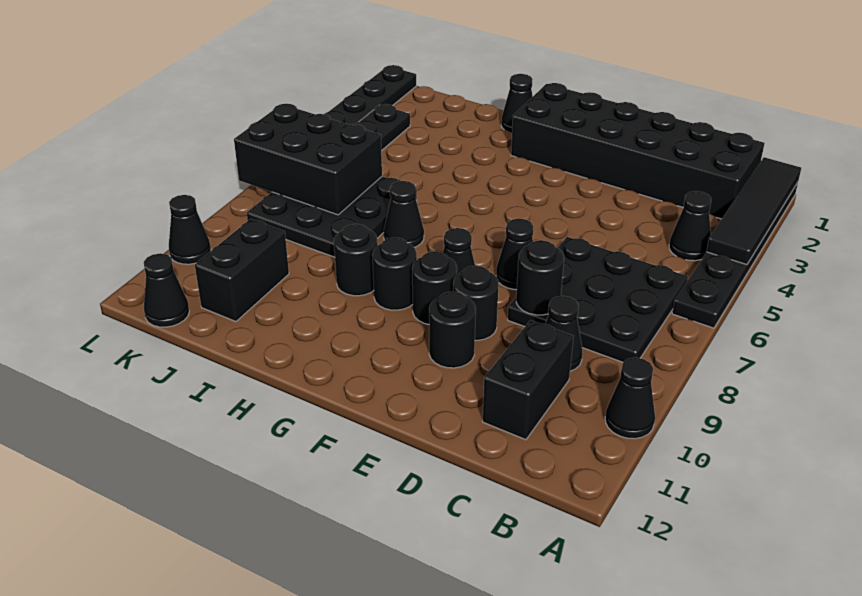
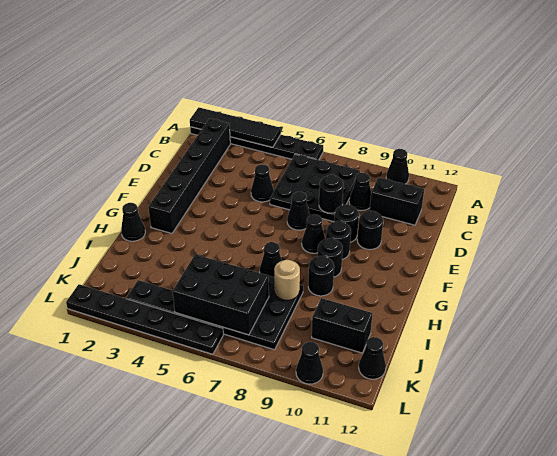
black brick B1:G2 level 1 -> black brick B2:G2 level 1
black cone B4 level 1 -> black cone D5 level 1
none -> tan round brick I8 level 2
black brick J6:L7 level 2 -> black brick J5:K7 level 2

